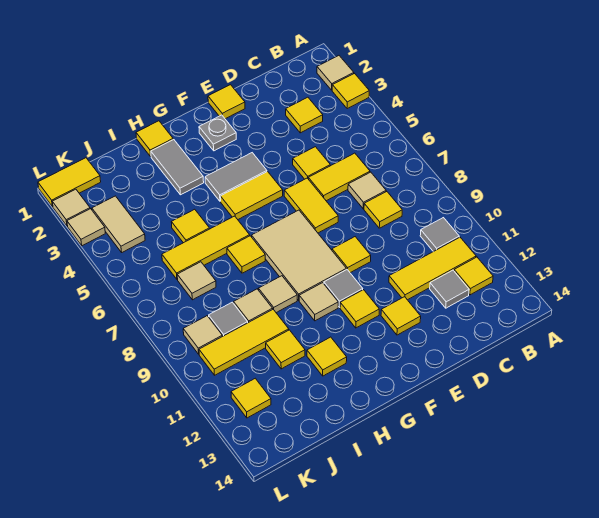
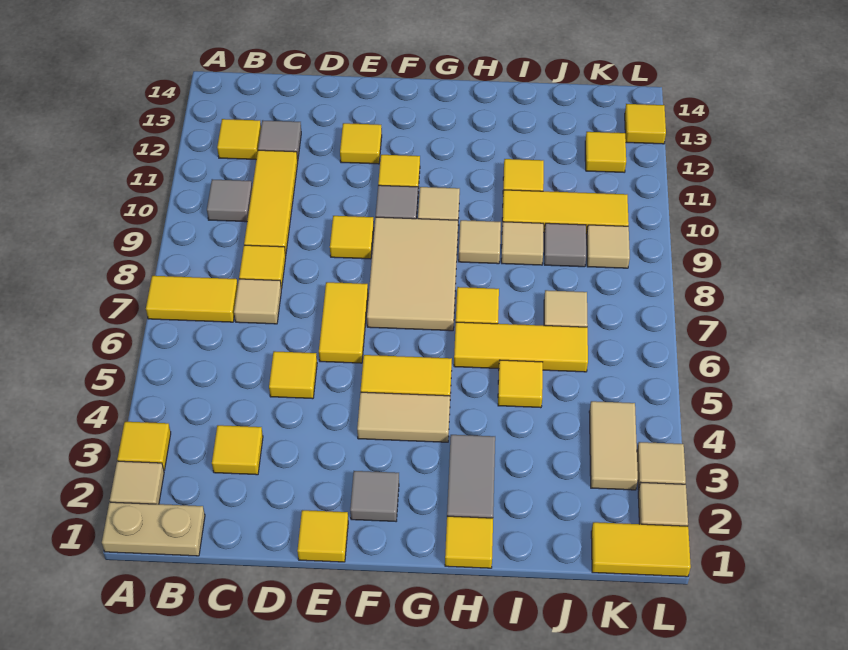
none -> tan plate A1:B1 level 1
yellow tile B11:D11 level 1 -> yellow tile C9:C11 level 1
yellow tile C6:D6 level 1 -> yellow tile A7:B7 level 1
grey plate F2 level 1 -> grey tile F2 level 1
grey tile F4:G4 level 1 -> tan tile F4:G4 level 1
yellow tile H12 level 1 -> yellow tile L13 level 1

